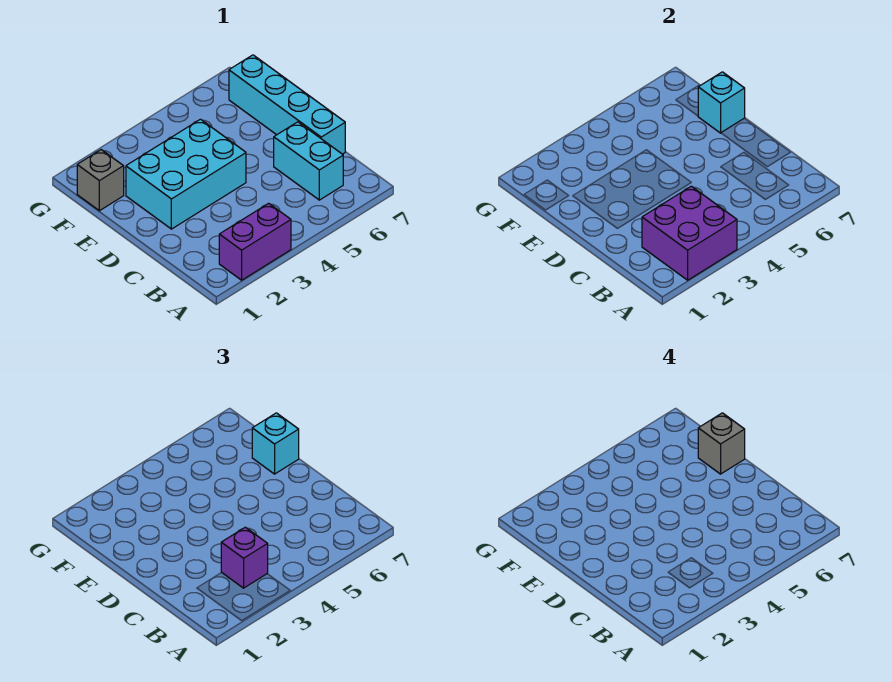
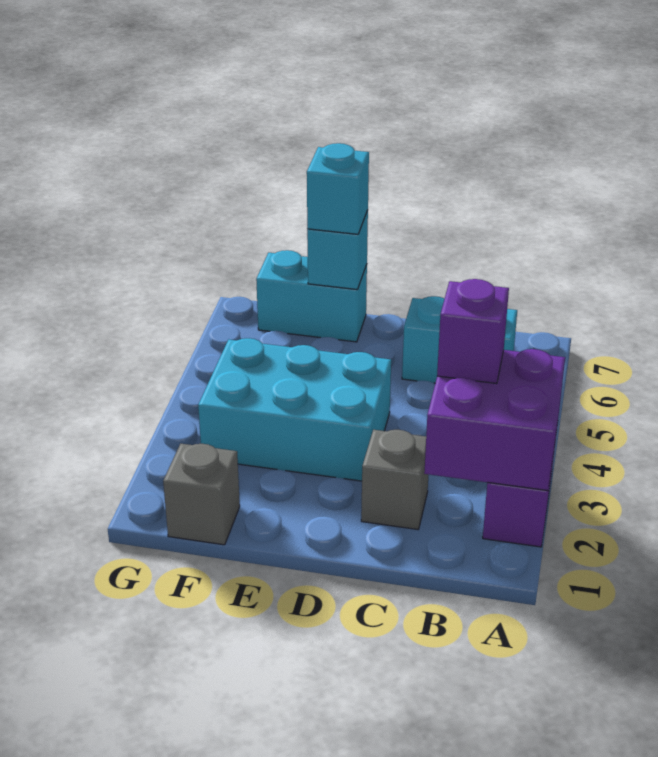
cyan brick C7:F7 level 1 -> cyan brick E7:F7 level 1
cyan brick D2:E4 level 1 -> cyan brick D3:F4 level 1
grey brick E7 level 4 -> grey brick C2 level 1

